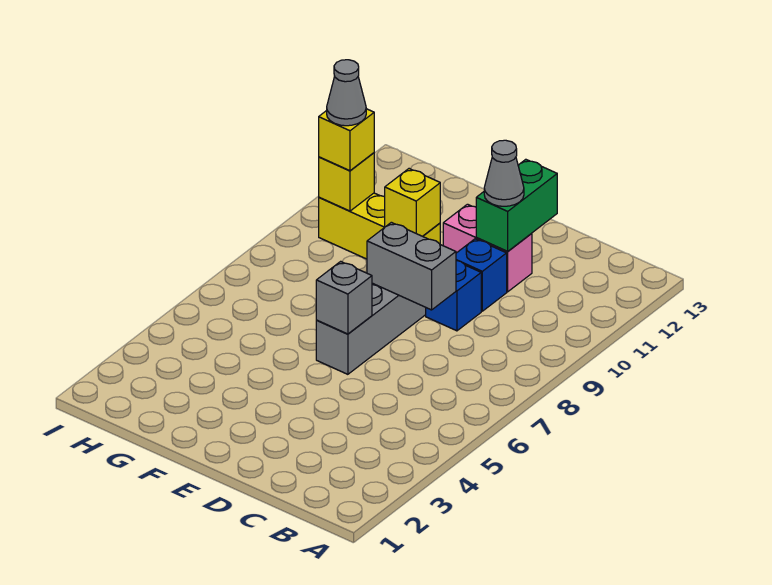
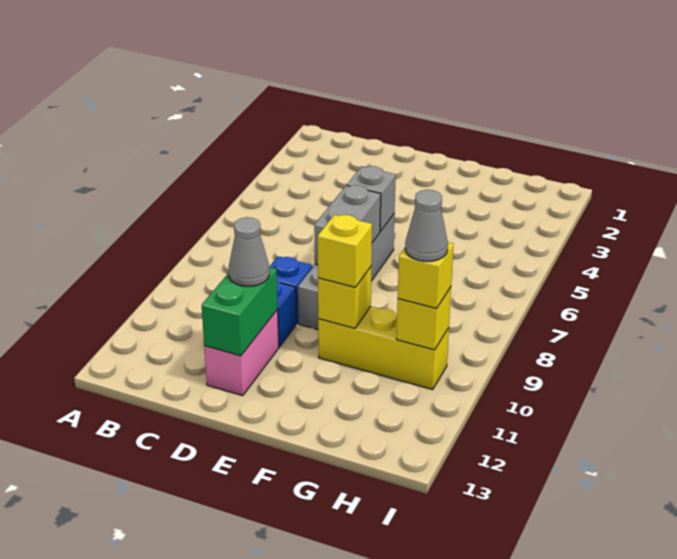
grey brick D8:E8 level 2 -> grey brick E7:E8 level 2
pink brick D11:E11 level 1 -> pink brick D11:D12 level 1
none -> yellow brick F10 level 3

